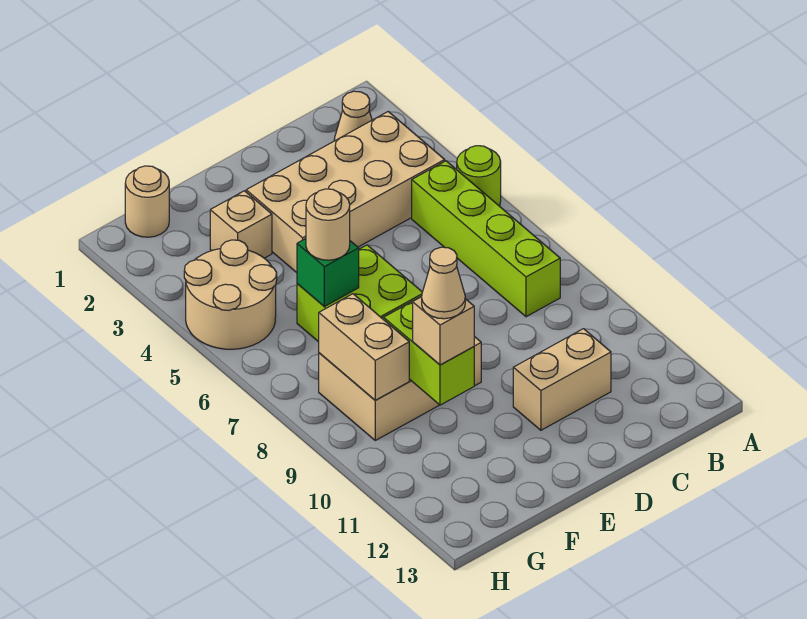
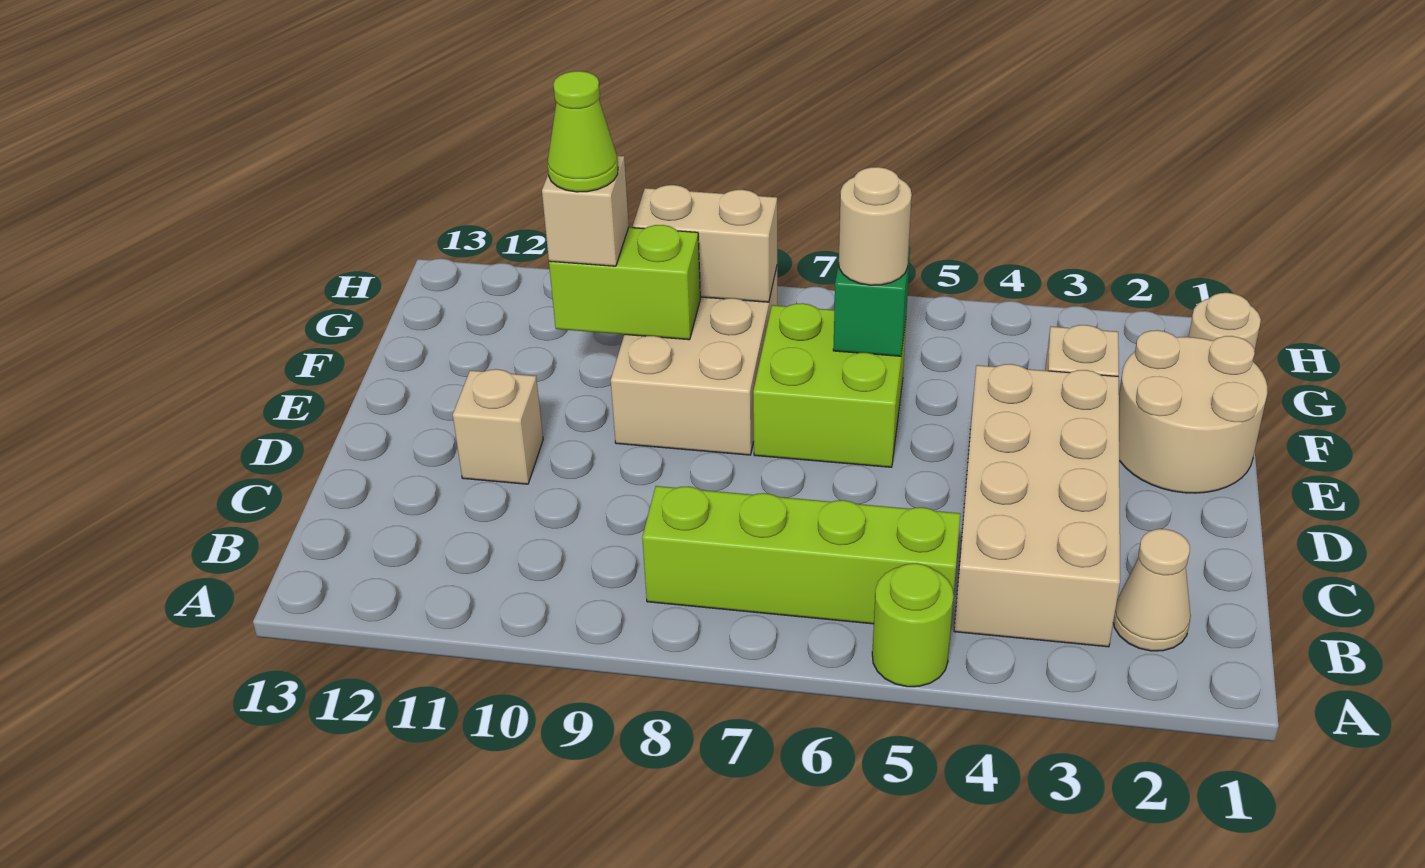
tan brick C11:D11 level 1 -> tan brick D11 level 1
tan cone F10 level 4 -> lime cone F10 level 4
tan round brick G4:H5 level 1 -> tan round brick E1:F2 level 1

